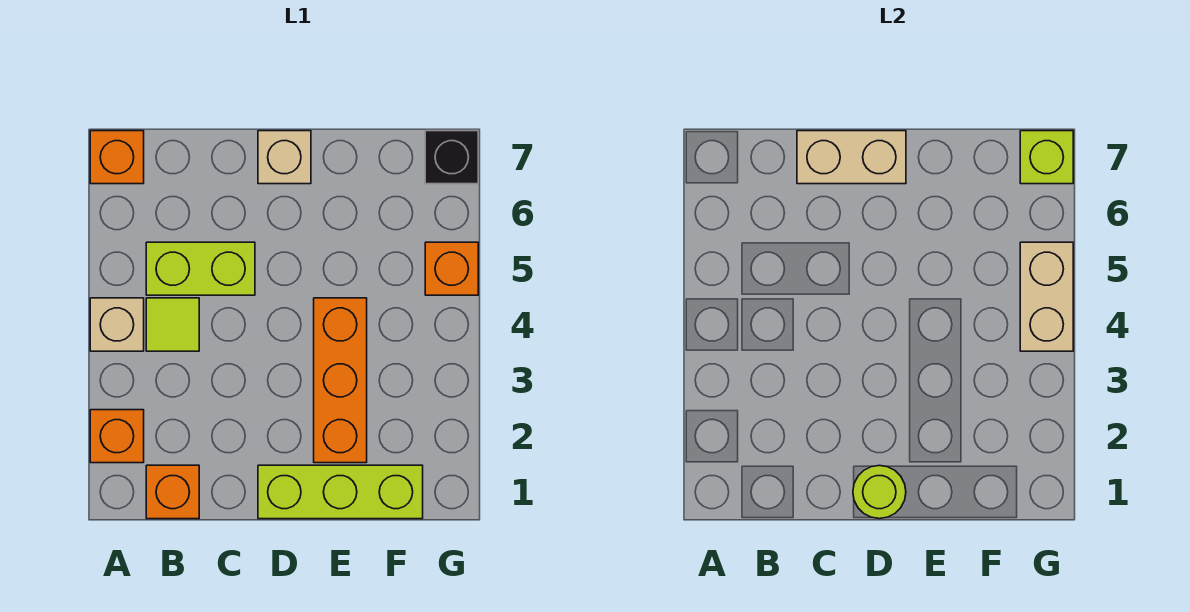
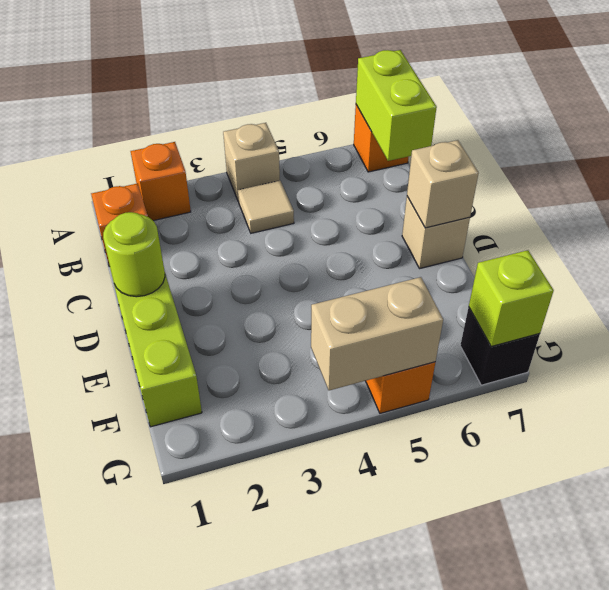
lime tile B4 level 1 -> tan tile B4 level 1
lime brick B5:C5 level 1 -> lime brick A7:B7 level 2
tan brick C7:D7 level 2 -> tan brick D7 level 2
orange brick E2:E4 level 1 -> none

